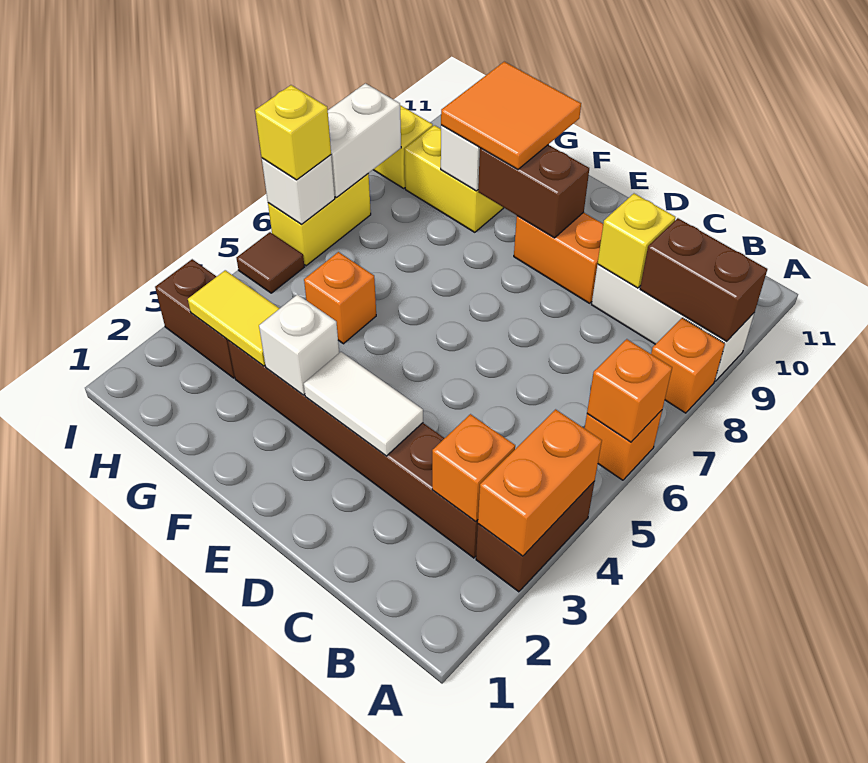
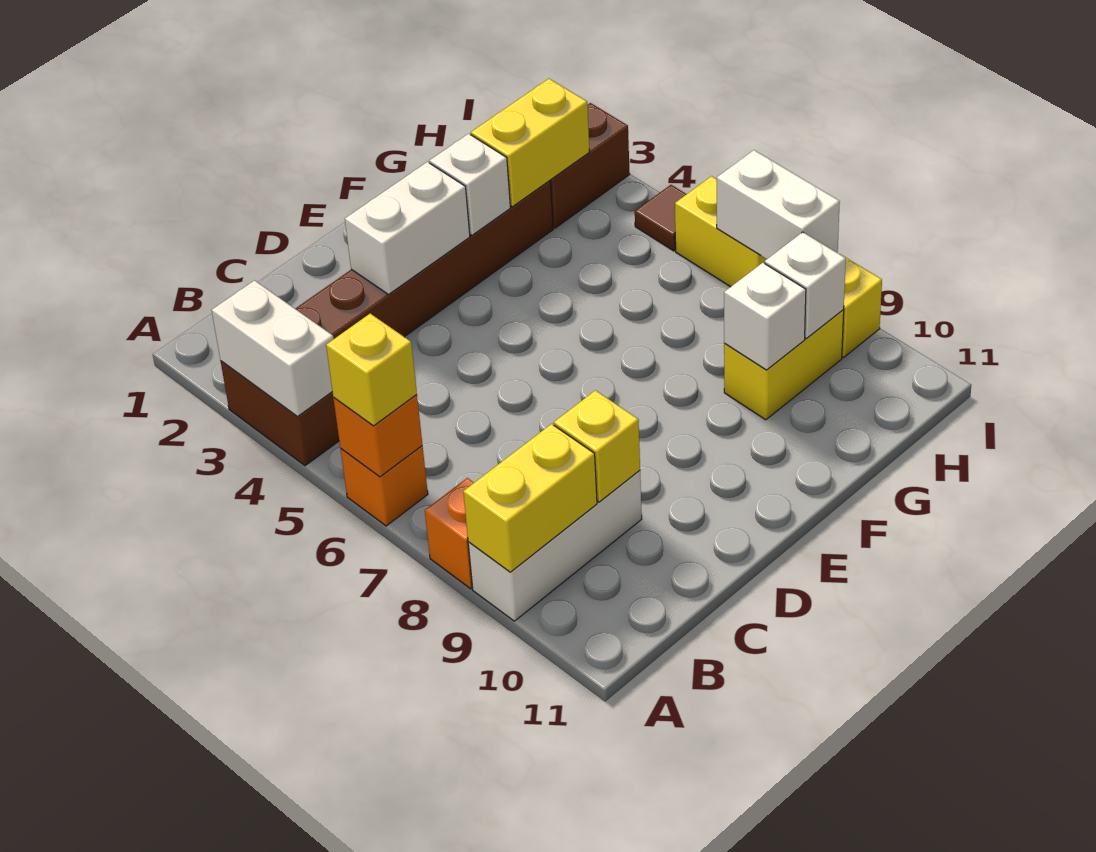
orange brick A3:A4 level 2 -> white brick A3:A4 level 2
brown brick A9:B9 level 2 -> yellow brick A9:B9 level 2
orange brick B3 level 2 -> none
white tile D3:E3 level 2 -> white brick D3:E3 level 2
orange brick D9:E9 level 1 -> none
brown brick E9:F9 level 2 -> none
orange tile F9:G10 level 3 -> none
yellow tile G3:H3 level 2 -> yellow brick G3:H3 level 2
orange brick G5 level 1 -> none
white brick I6 level 2 -> white brick H9 level 2
yellow brick I6 level 3 -> yellow brick A6 level 3

